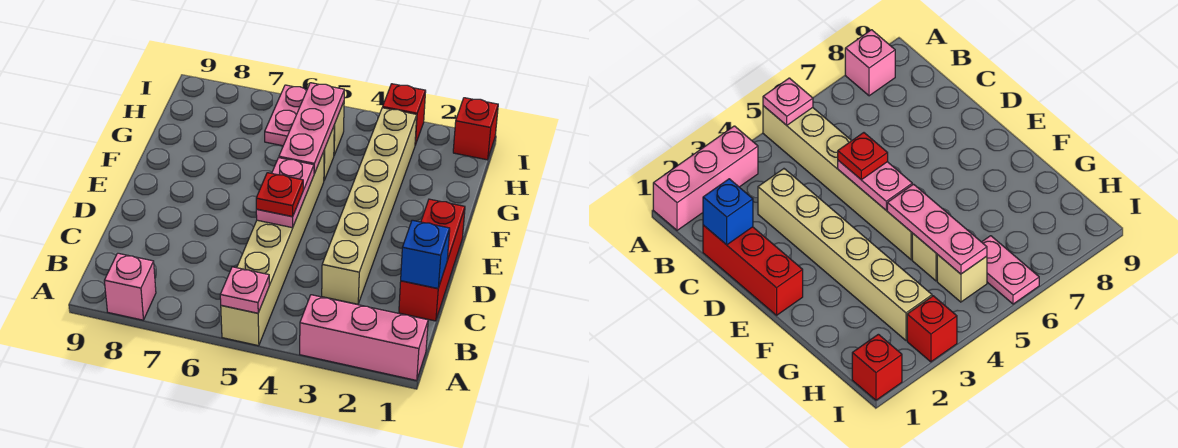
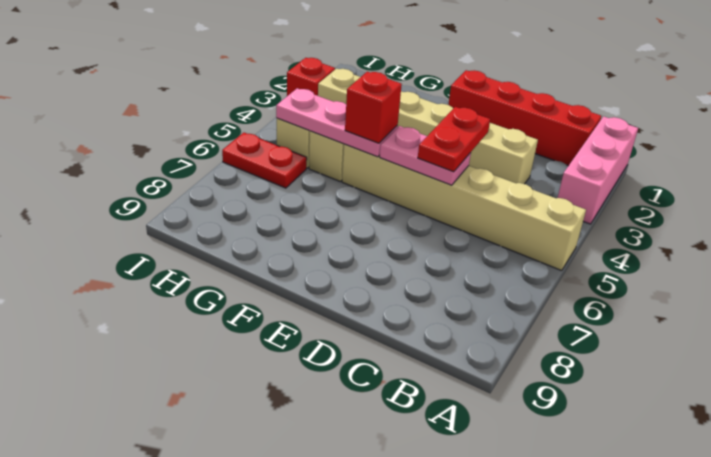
pink plate A5 level 2 -> none
pink brick A8 level 1 -> none
red brick C1:E1 level 1 -> red brick B1:E1 level 1
blue brick C1 level 2 -> none
red plate D5 level 3 -> red plate D4:D5 level 3
pink plate H6:I6 level 1 -> red plate H6:I6 level 1
red brick I1 level 1 -> red brick F5 level 3

